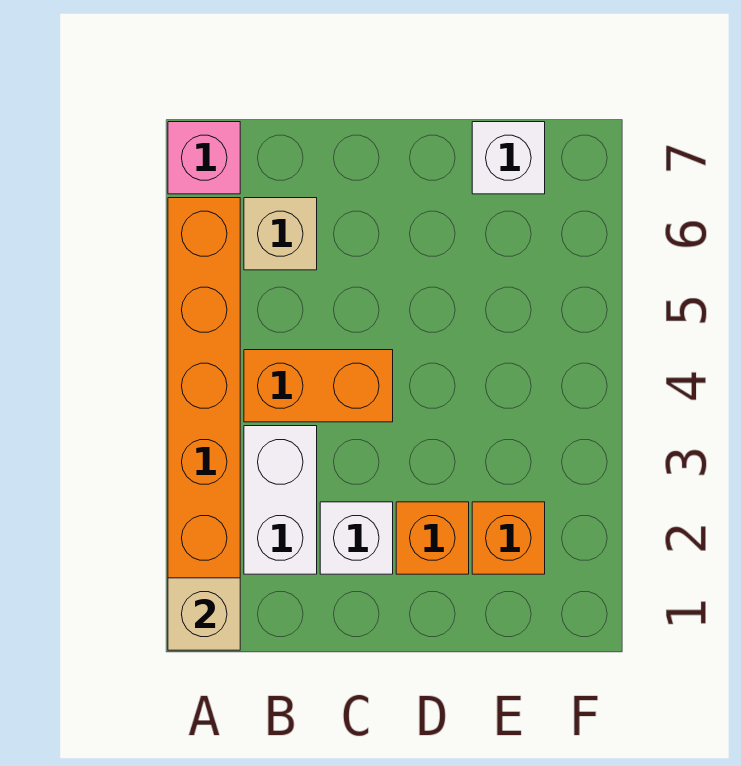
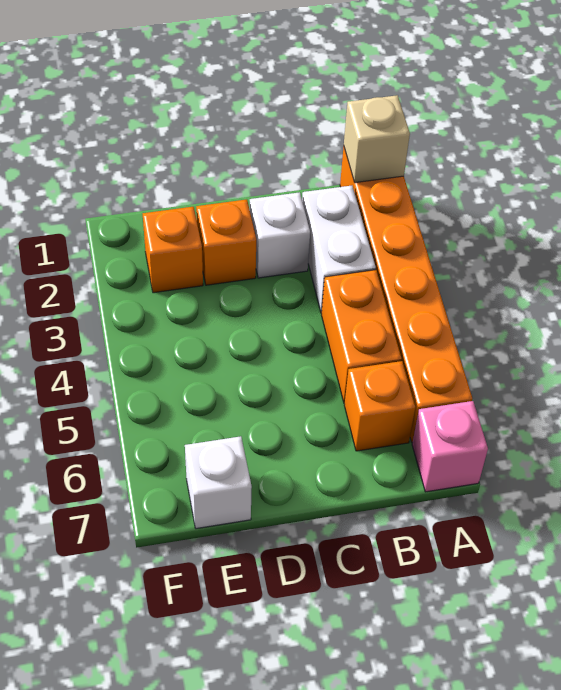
orange brick B4:C4 level 1 -> orange brick B4:B5 level 1
tan brick B6 level 1 -> orange brick B6 level 1

